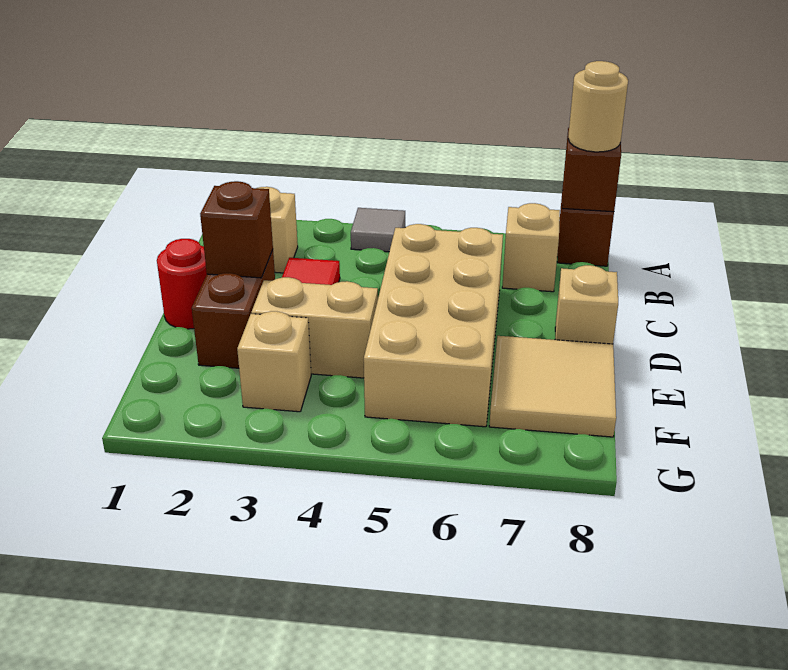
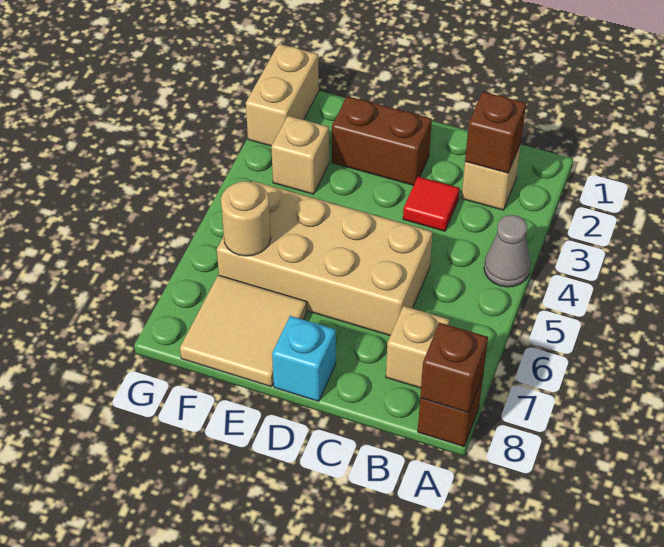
grey tile A4 level 1 -> grey cone A4 level 1
tan round brick A8 level 3 -> tan round brick F6 level 2
red round brick D1 level 1 -> none
brown brick D2 level 2 -> brown brick B2 level 2
tan brick D8 level 1 -> cyan brick D8 level 1
tan brick E3:E4 level 1 -> tan brick G1:G2 level 1

